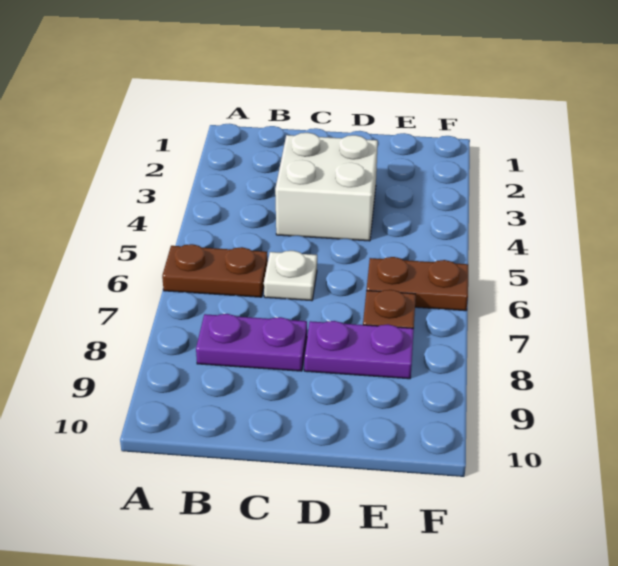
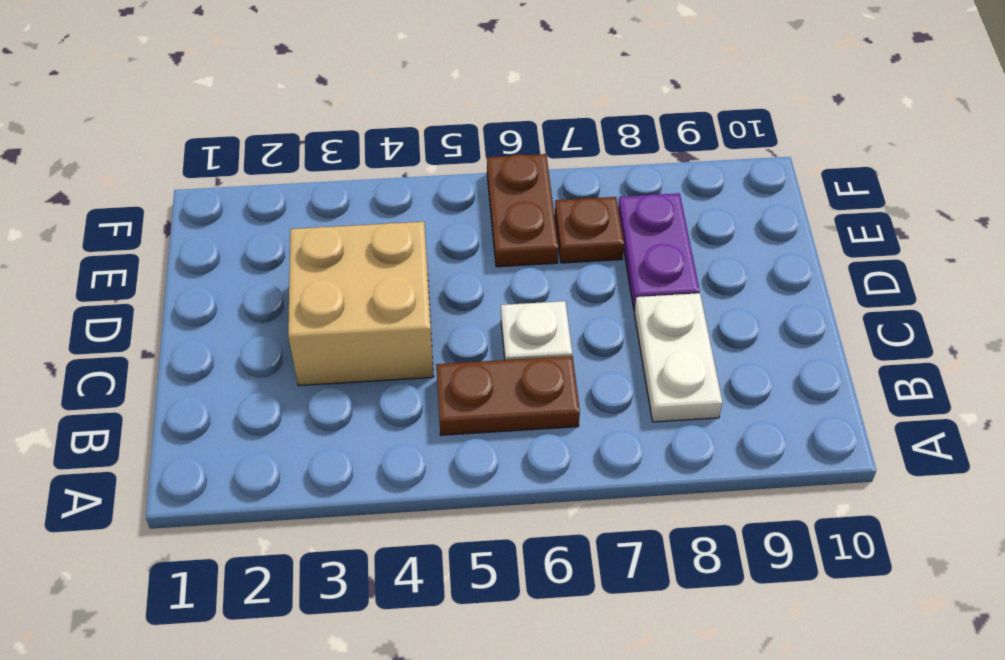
brown plate A6:B6 level 1 -> brown plate B5:B6 level 1
purple plate B8:C8 level 1 -> white plate B8:C8 level 1
white brick C3:D4 level 1 -> tan brick C3:D4 level 1

